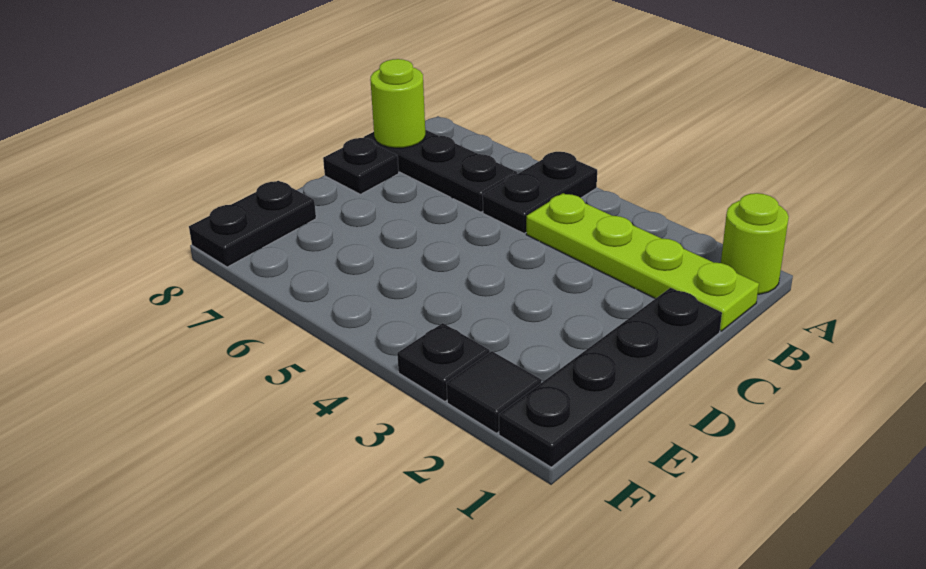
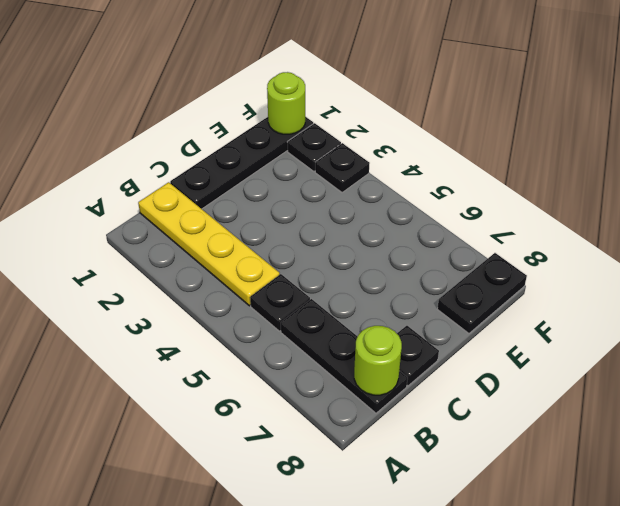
lime round brick A1 level 1 -> lime round brick F1 level 2
black plate A5:B5 level 1 -> black plate B5 level 1
lime plate B1:B4 level 1 -> yellow plate B1:B4 level 1
black tile F2 level 1 -> black plate F2 level 1

